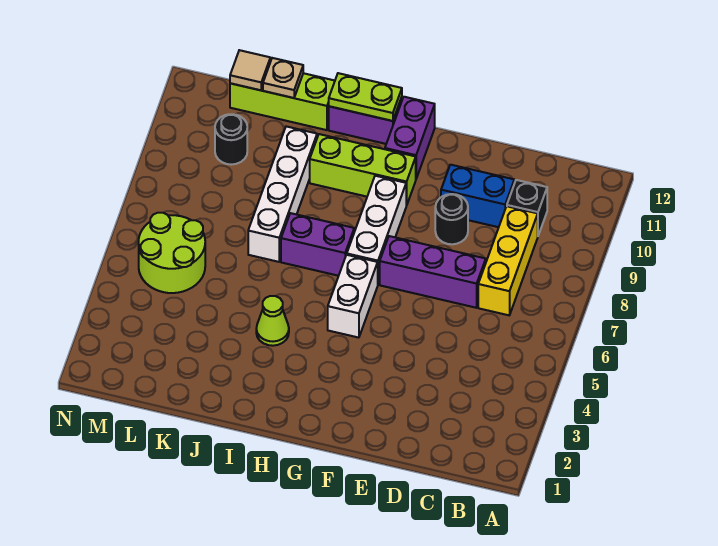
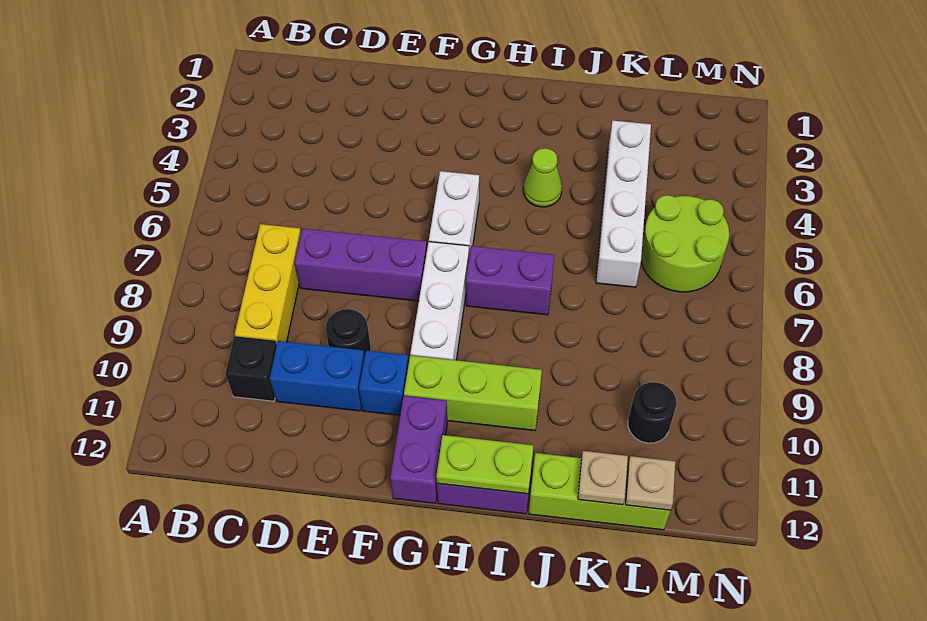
none -> blue brick F10 level 1
white brick J7:J10 level 1 -> white brick K3:K6 level 1
tan tile L12 level 2 -> tan plate L12 level 2

